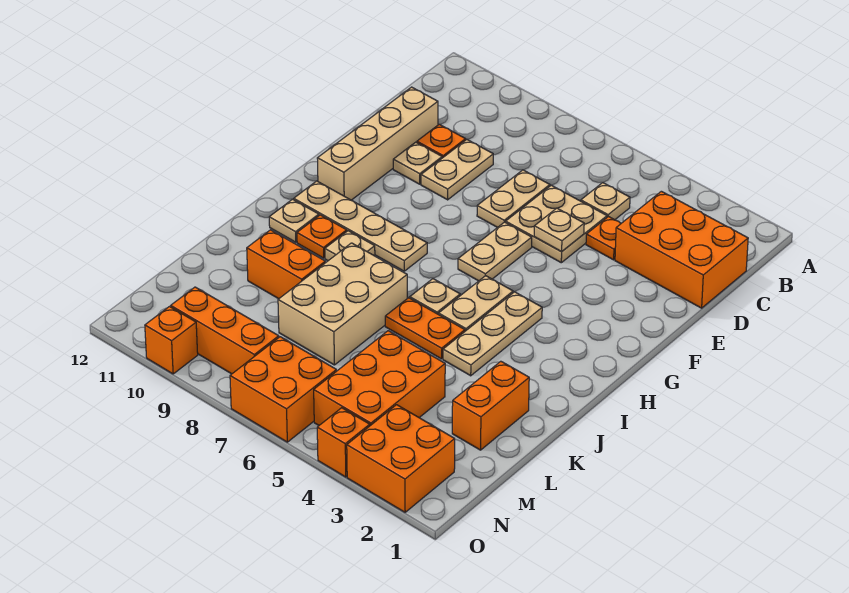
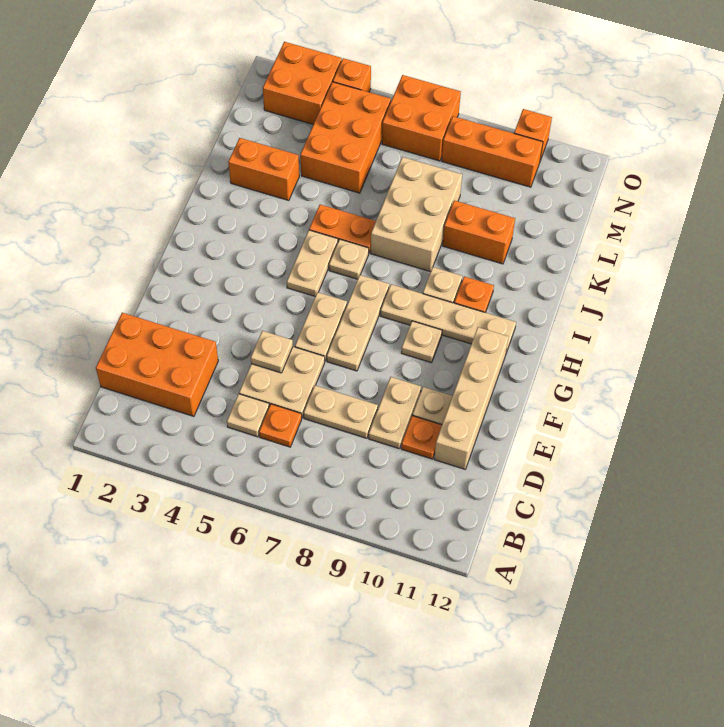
orange plate D4 level 1 -> orange plate C6 level 1
tan plate D7:E7 level 1 -> tan plate D7:D8 level 1
tan plate H4:J4 level 1 -> tan plate F7:H7 level 1
tan plate I11 level 1 -> tan plate G9 level 1
orange brick K2:L2 level 1 -> orange brick K2:K3 level 1

